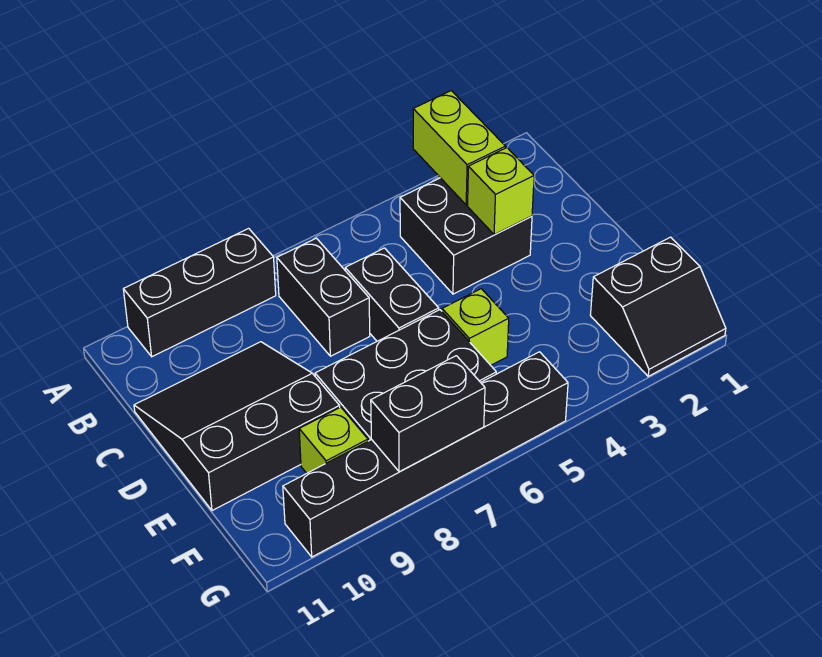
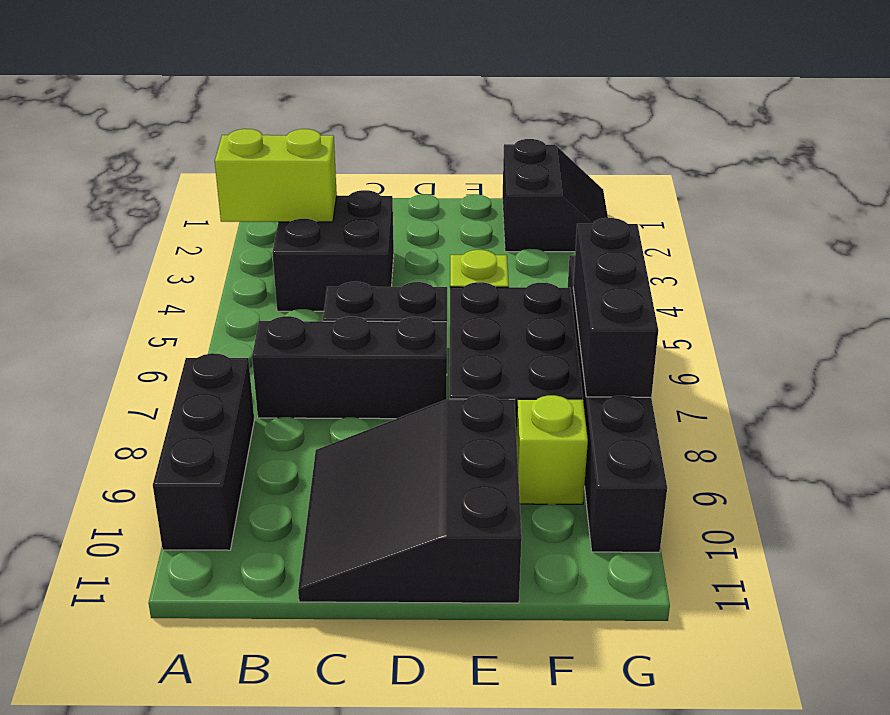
black brick B7:C7 level 1 -> black brick B7:D7 level 1
lime brick C3 level 2 -> none
black brick G7:G8 level 2 -> black brick G6:G8 level 2

